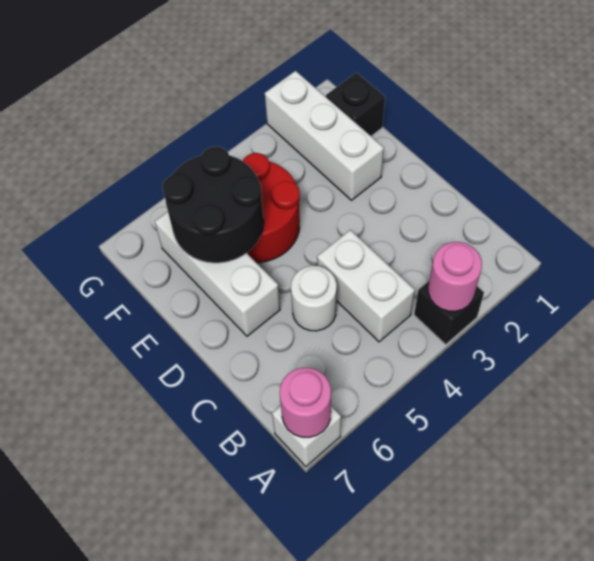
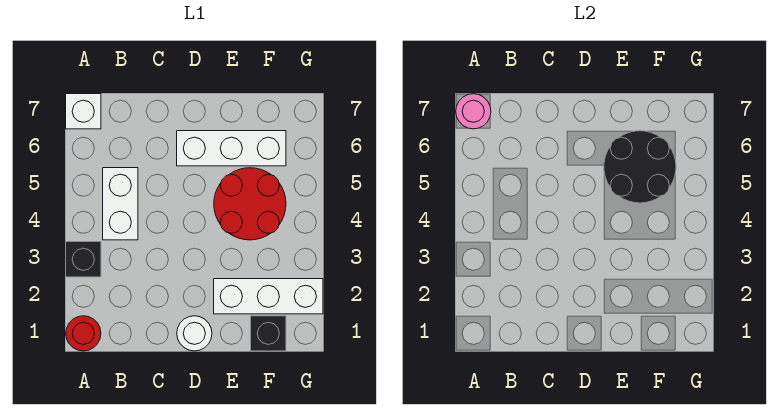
none -> red round brick A1 level 1
pink round brick A3 level 2 -> none
white brick B4:C4 level 1 -> white brick B4:B5 level 1
white round brick C5 level 1 -> white round brick D1 level 1

